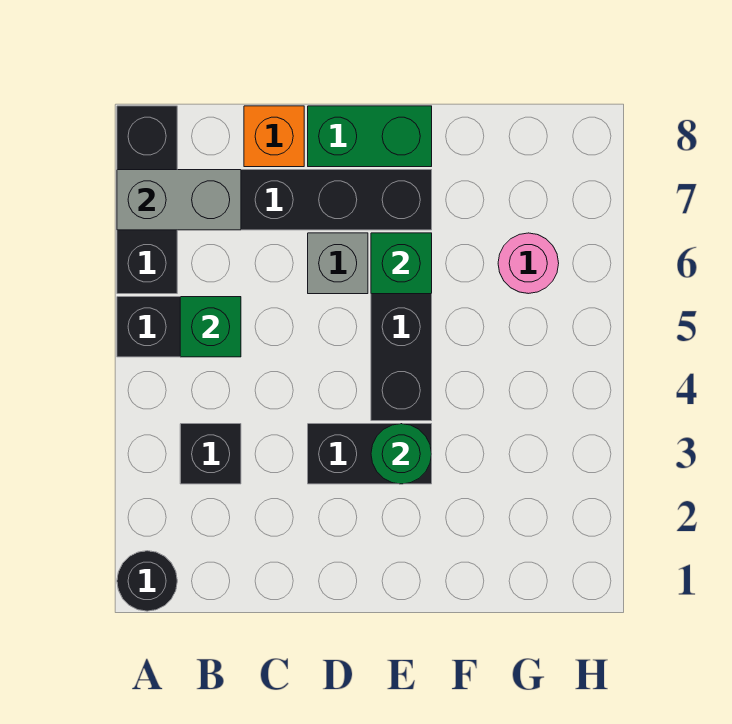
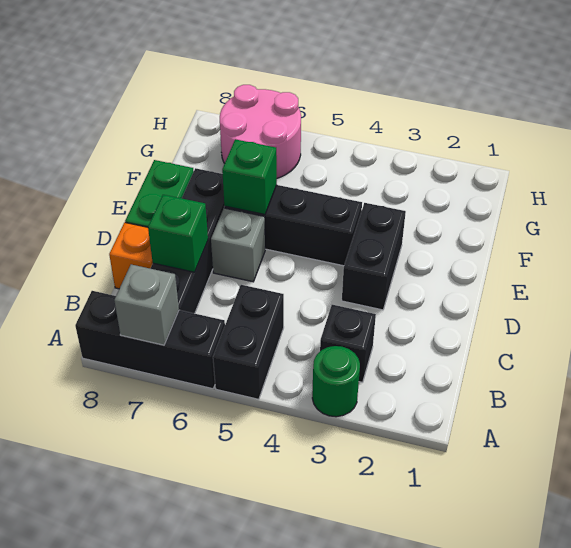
black round brick A1 level 1 -> none
grey brick A7:B7 level 2 -> grey brick A7 level 2
green brick B5 level 2 -> green brick C7 level 2
green round brick E3 level 2 -> green round brick A3 level 1
pink round brick G6 level 1 -> pink round brick G6:H7 level 1

